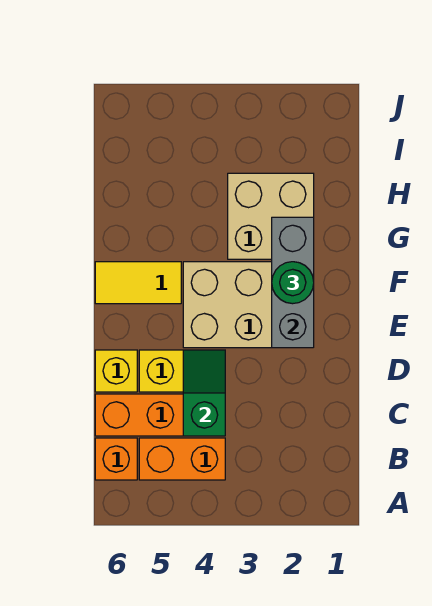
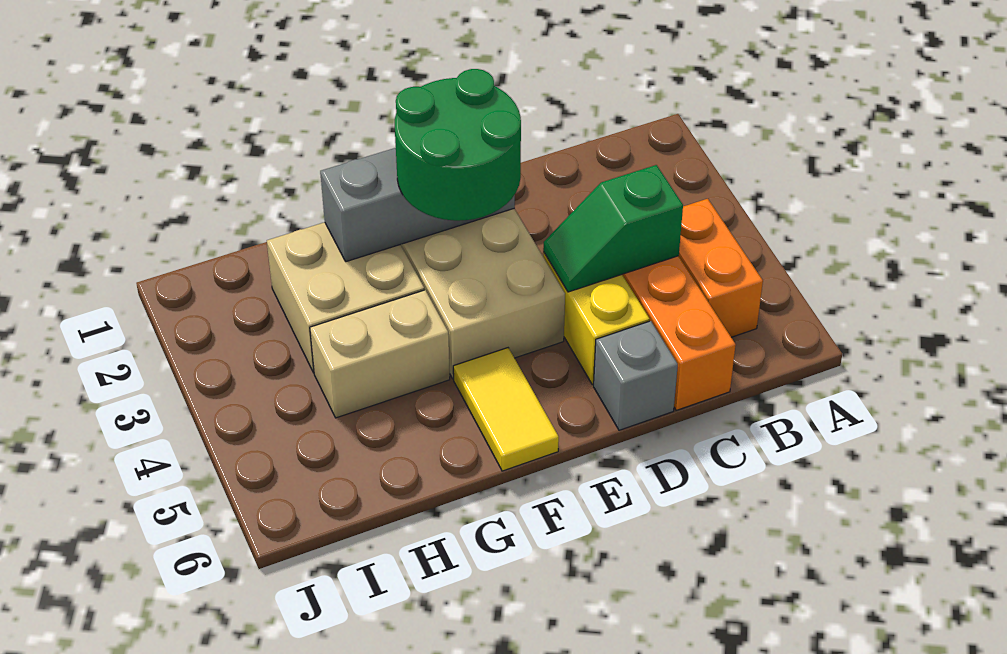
orange brick B6 level 1 -> none
yellow brick D6 level 1 -> grey brick D6 level 1
green round brick F2 level 3 -> green round brick E2:F3 level 3
none -> tan brick G4:H4 level 1

